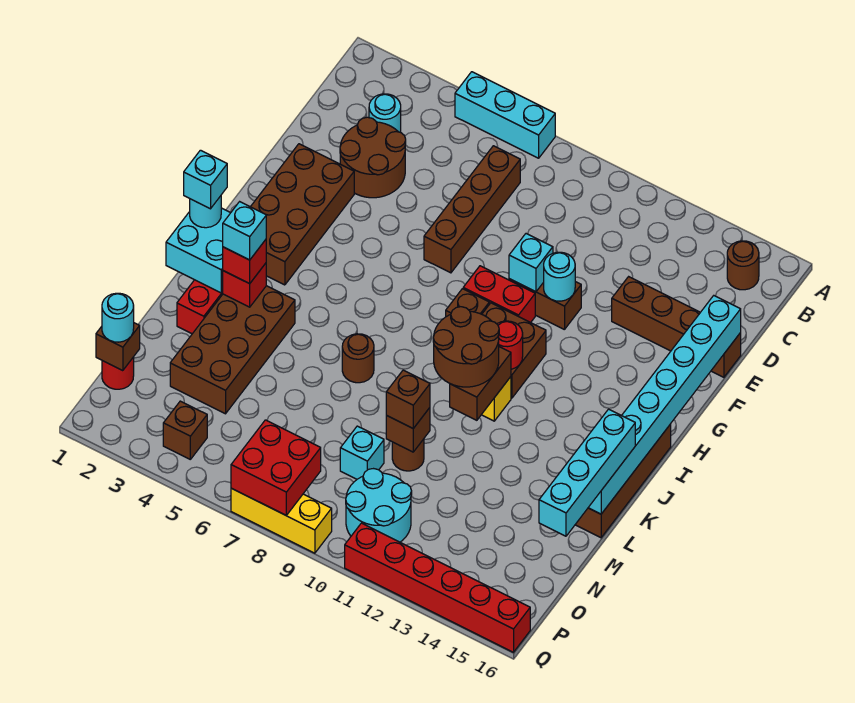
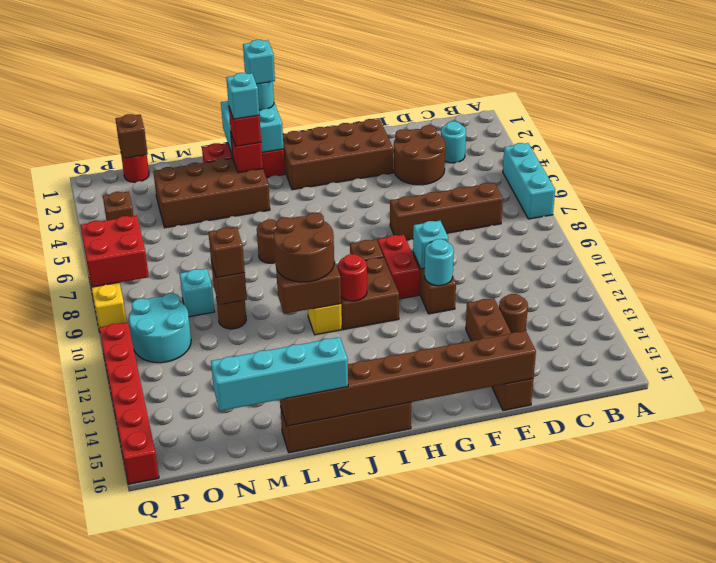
brown round brick B15 level 1 -> brown round brick D13 level 1
cyan brick E16:L16 level 2 -> brown brick E16:L16 level 2
cyan round brick O1 level 3 -> none

